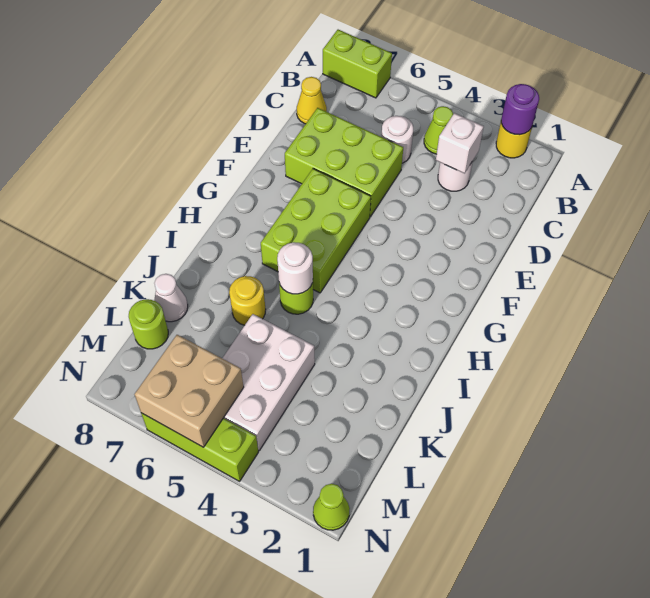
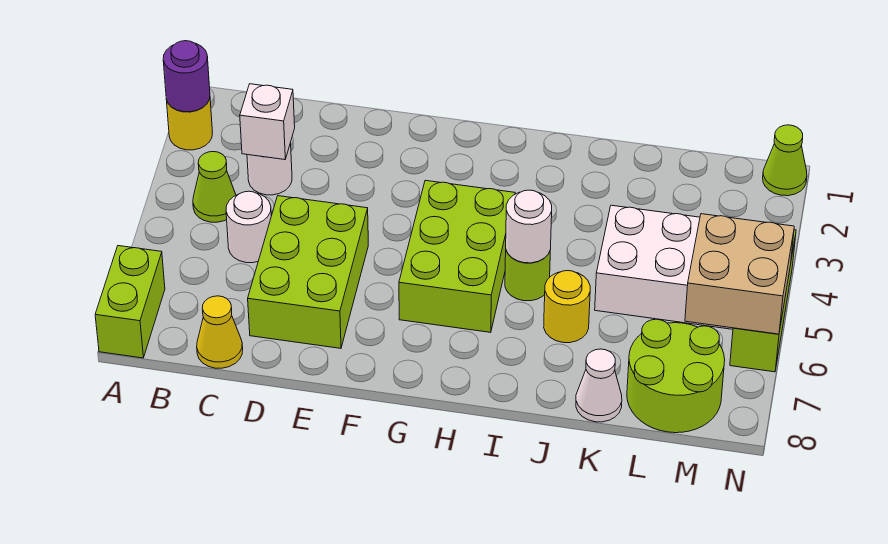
lime brick F5:H6 level 1 -> lime brick G4:H6 level 1
lime round brick L8 level 1 -> lime round brick L7:M8 level 1

